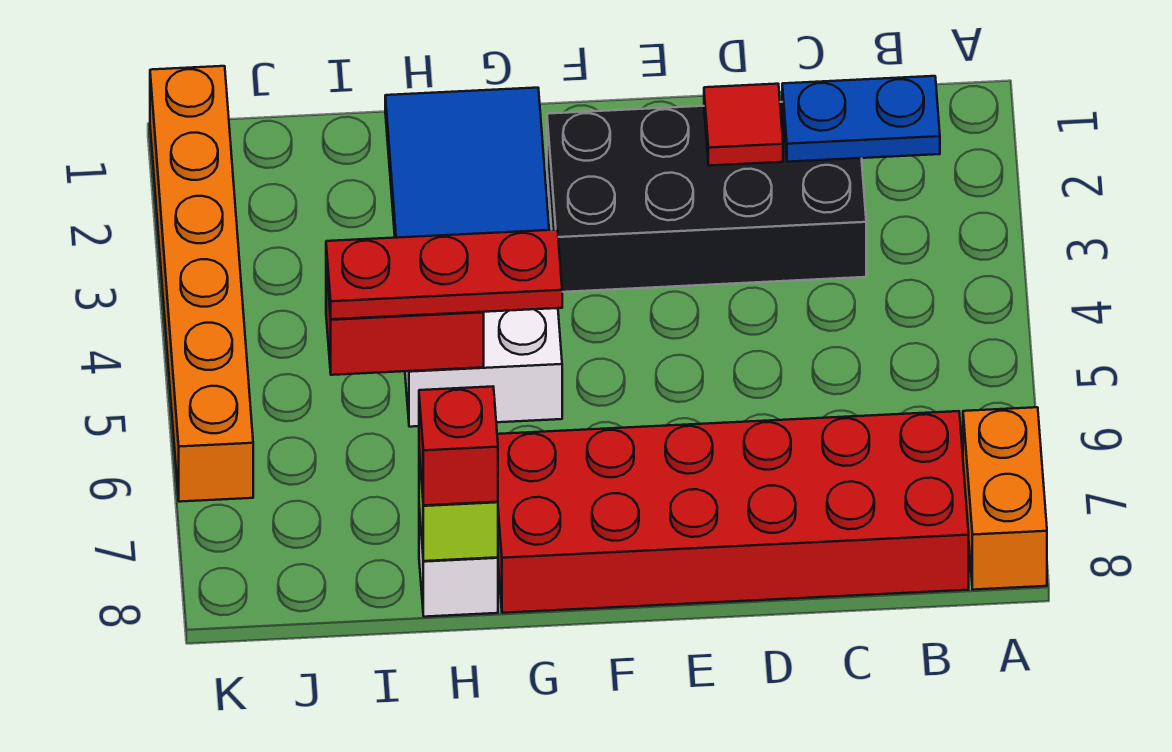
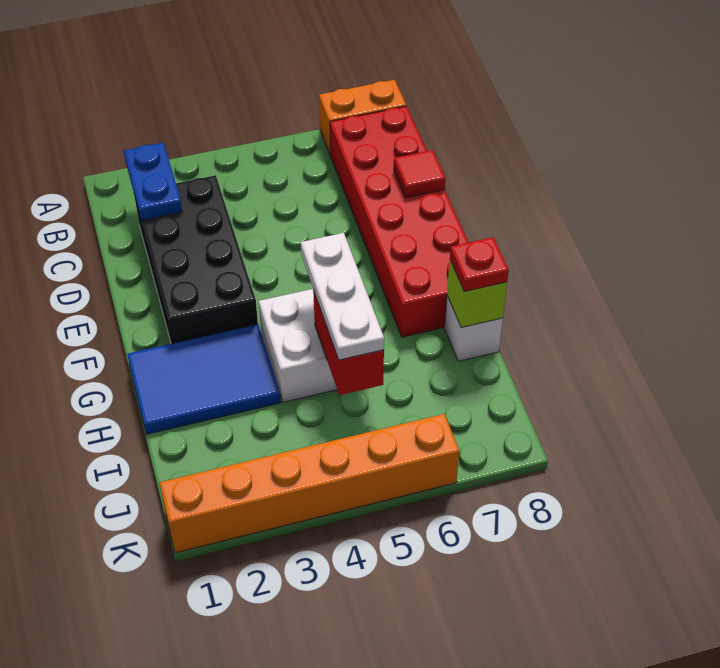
red tile D2 level 2 -> red tile D8 level 2
red plate G5:I5 level 3 -> white plate G5:I5 level 3
red brick H8 level 3 -> red plate H8 level 3

